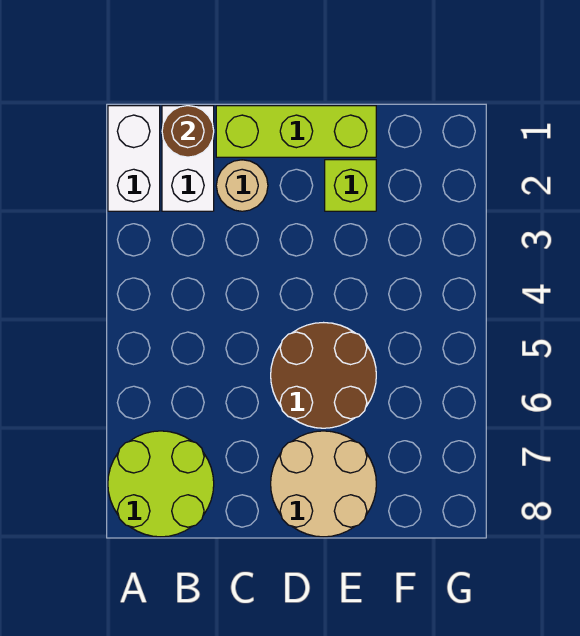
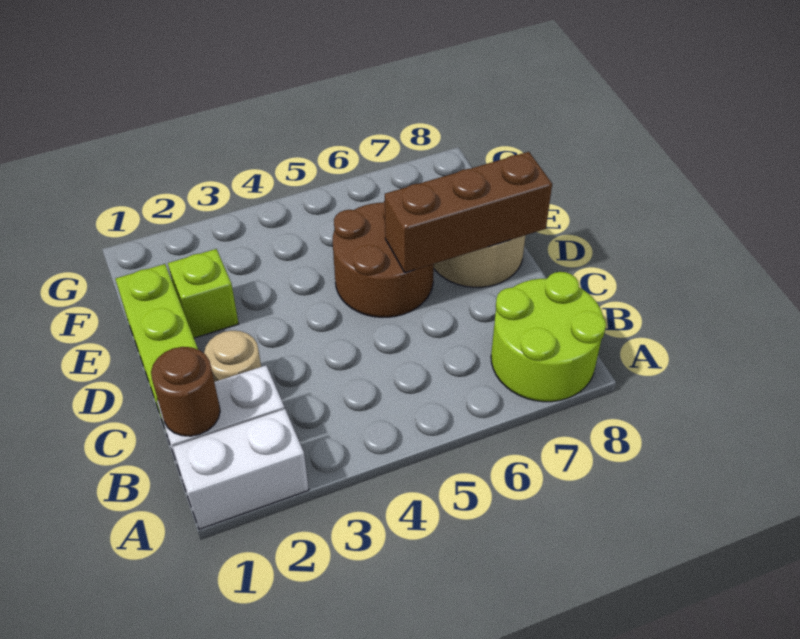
none -> brown brick D6:D8 level 2

